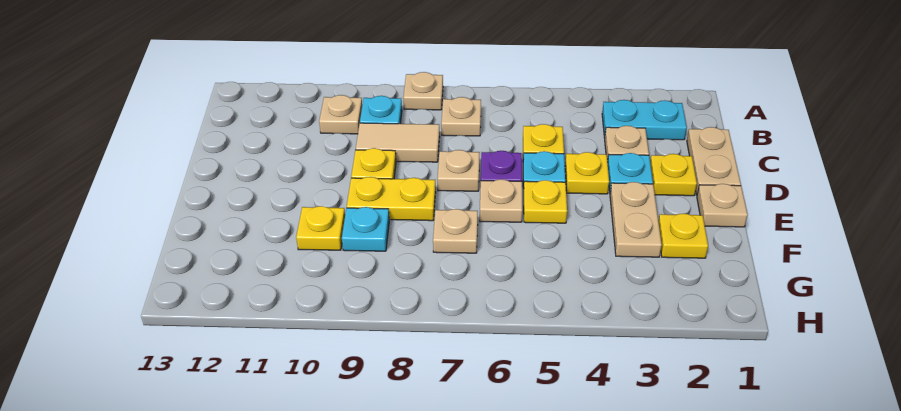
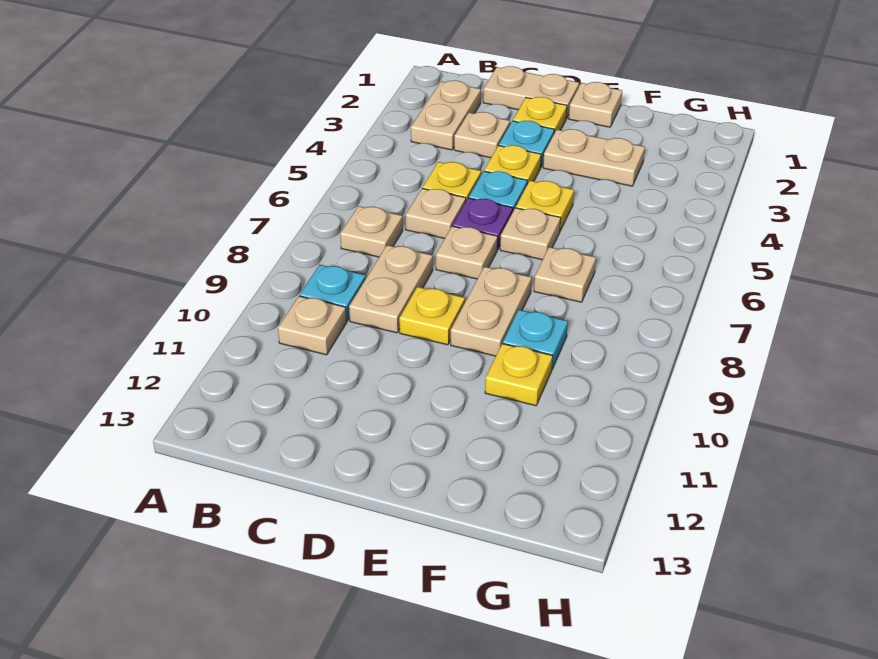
tan plate A8 level 1 -> tan plate C6 level 1
cyan plate B2:B3 level 1 -> tan plate B2:B3 level 1
tan tile C8:C9 level 1 -> tan plate C8:C9 level 1
yellow plate E8:E9 level 1 -> tan plate E8:E9 level 1
yellow plate F2 level 1 -> none

